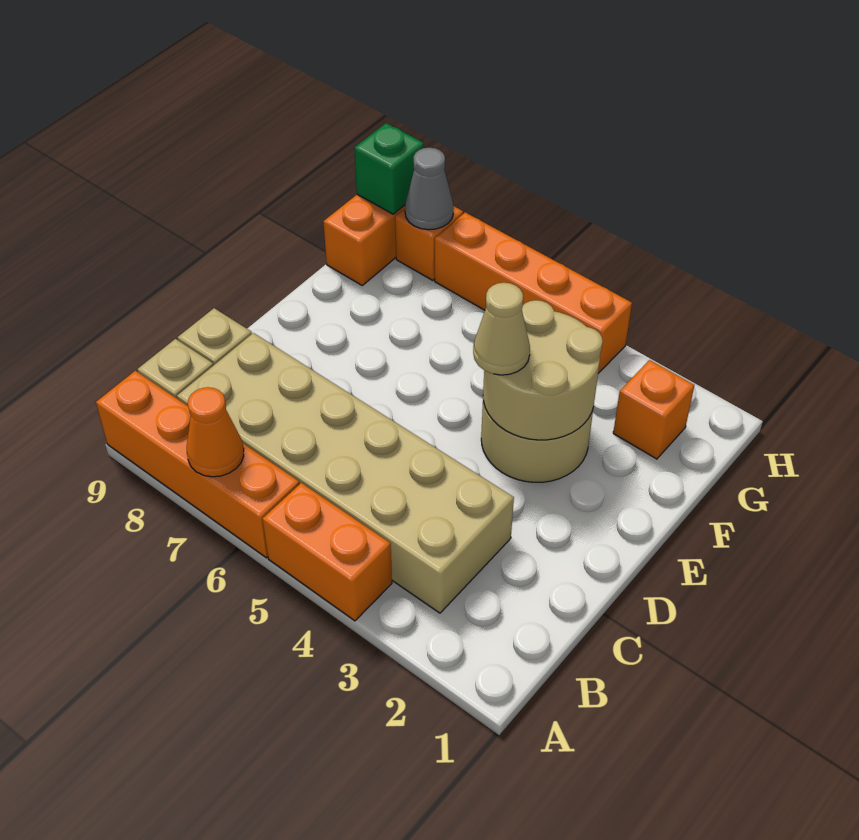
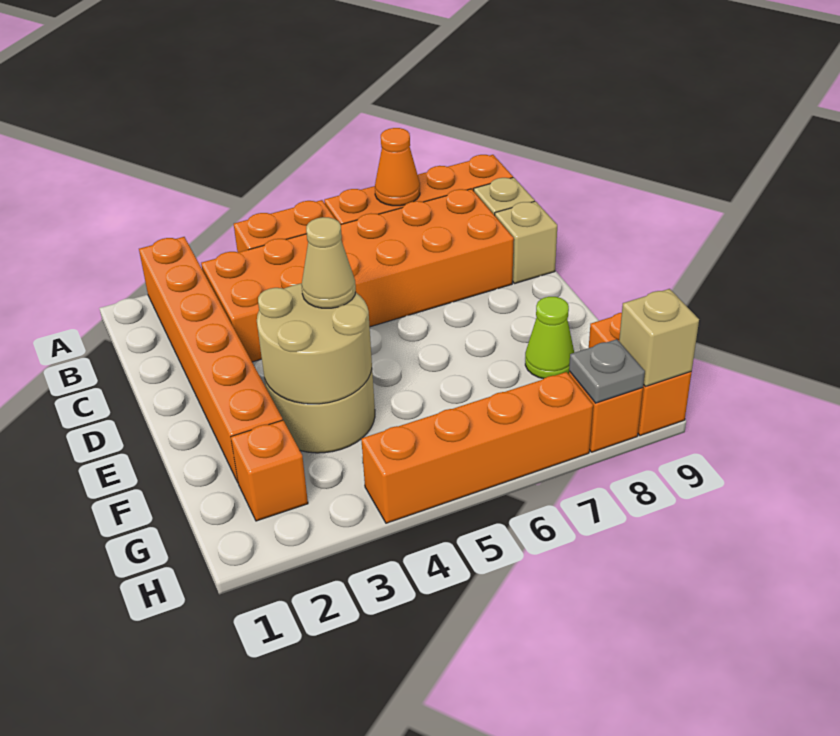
none -> orange brick A2:F2 level 1
tan brick B3:C8 level 1 -> orange brick B3:C8 level 1
none -> lime cone F8 level 1
grey cone H8 level 2 -> grey plate H8 level 2
green brick H9 level 2 -> tan brick H9 level 2

